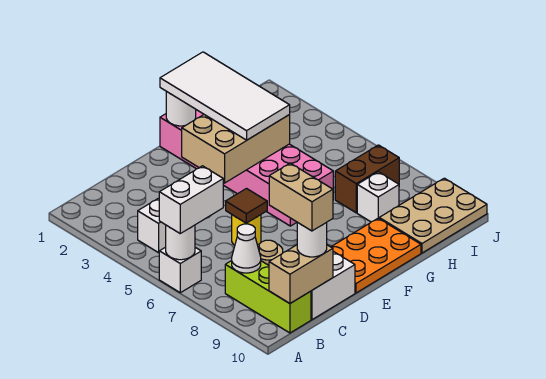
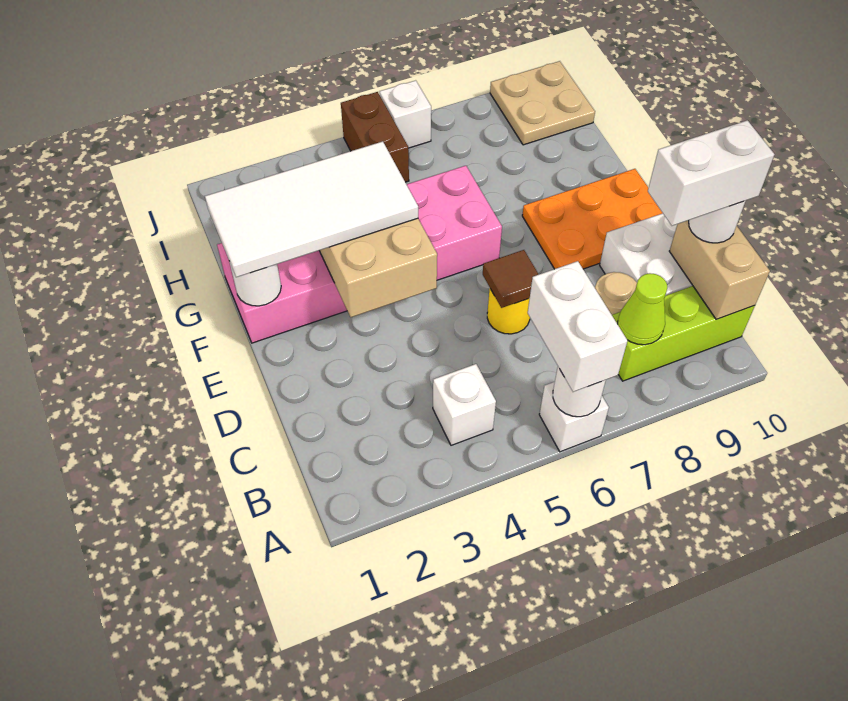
white cone B8 level 2 -> lime cone B8 level 2
tan brick C9:C10 level 4 -> white brick C9:C10 level 4
orange plate E9:G10 level 1 -> orange plate E8:F10 level 1
brown brick H7:I7 level 1 -> brown brick I5:J5 level 1
white brick H8 level 1 -> white brick J6 level 1
tan plate H9:J10 level 1 -> tan plate I9:J10 level 1

